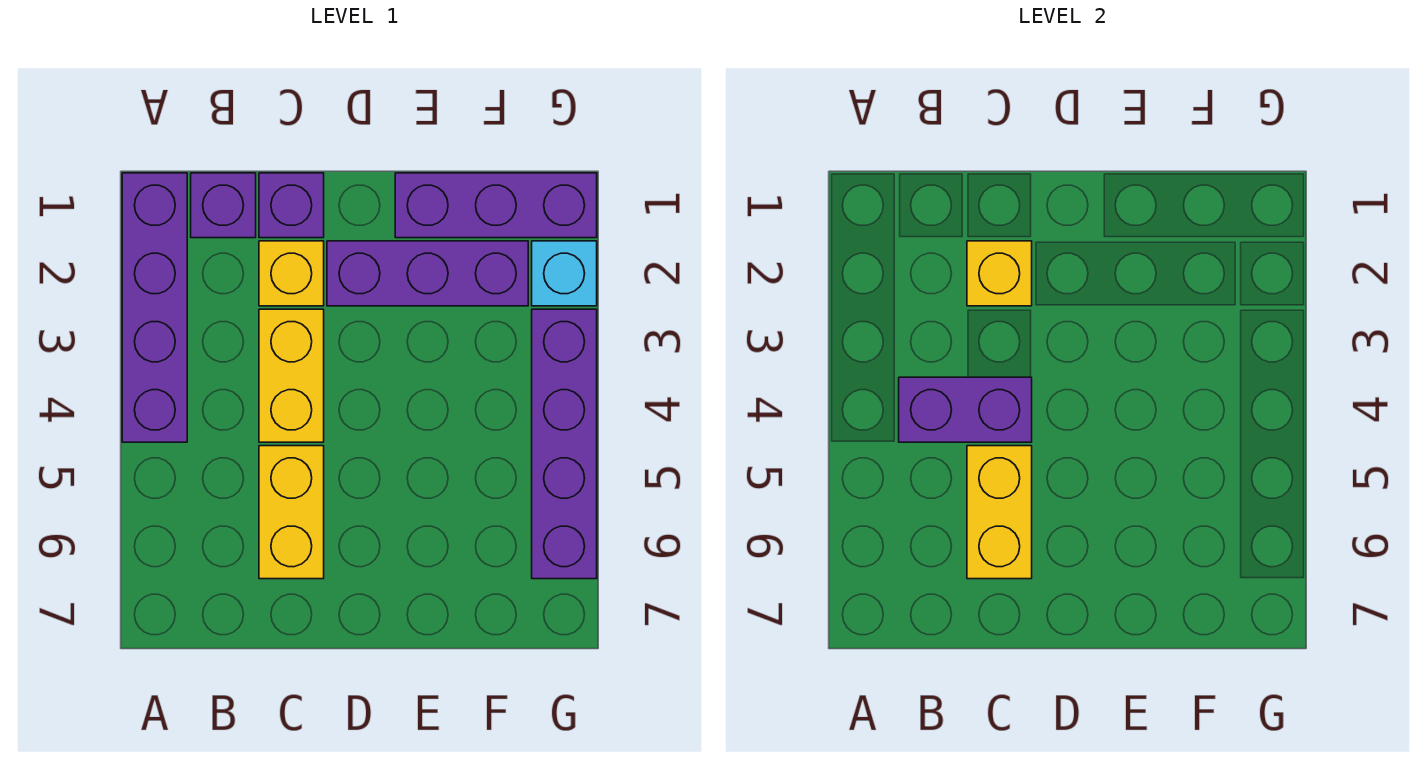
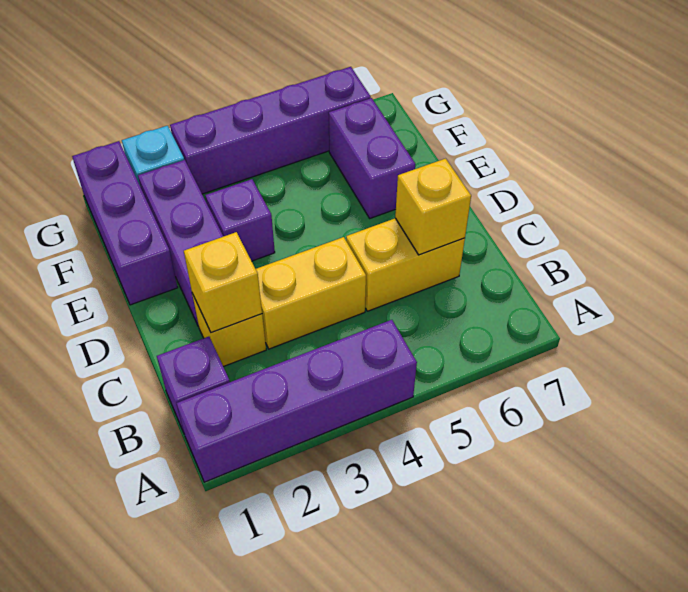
purple brick B4:C4 level 2 -> purple brick E6:F6 level 1
purple brick C1 level 1 -> purple brick E3 level 1
yellow brick C5:C6 level 2 -> yellow brick C6 level 2

